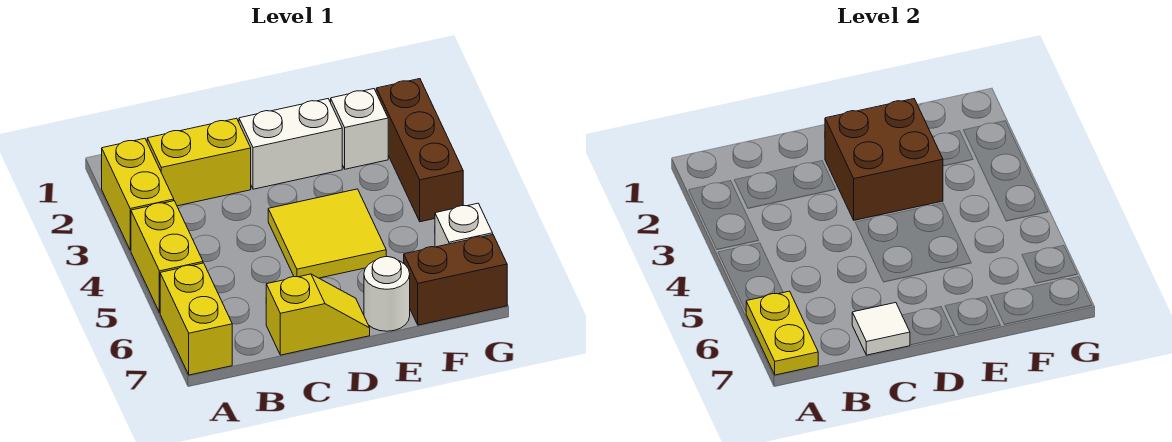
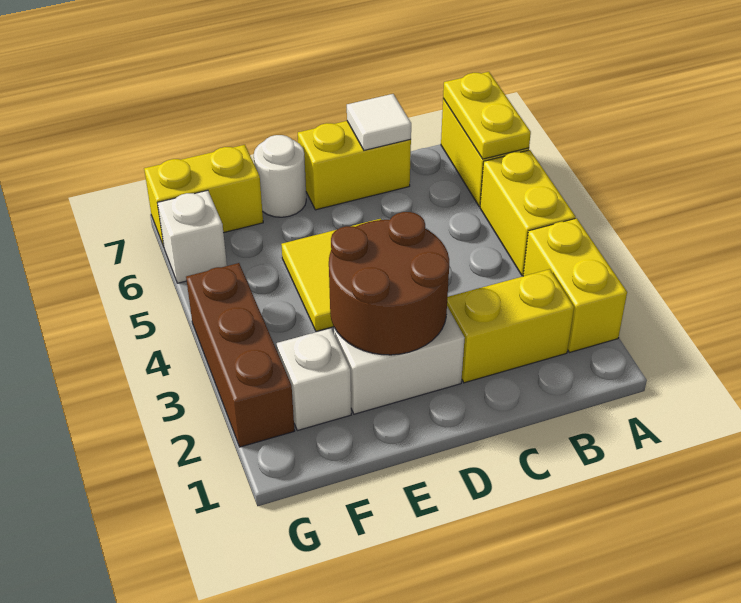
yellow slope C7:D7 level 1 top C -> yellow brick C7:D7 level 1
brown brick D2:E3 level 2 -> brown round brick D2:E3 level 2
brown brick F7:G7 level 1 -> yellow brick F7:G7 level 1

